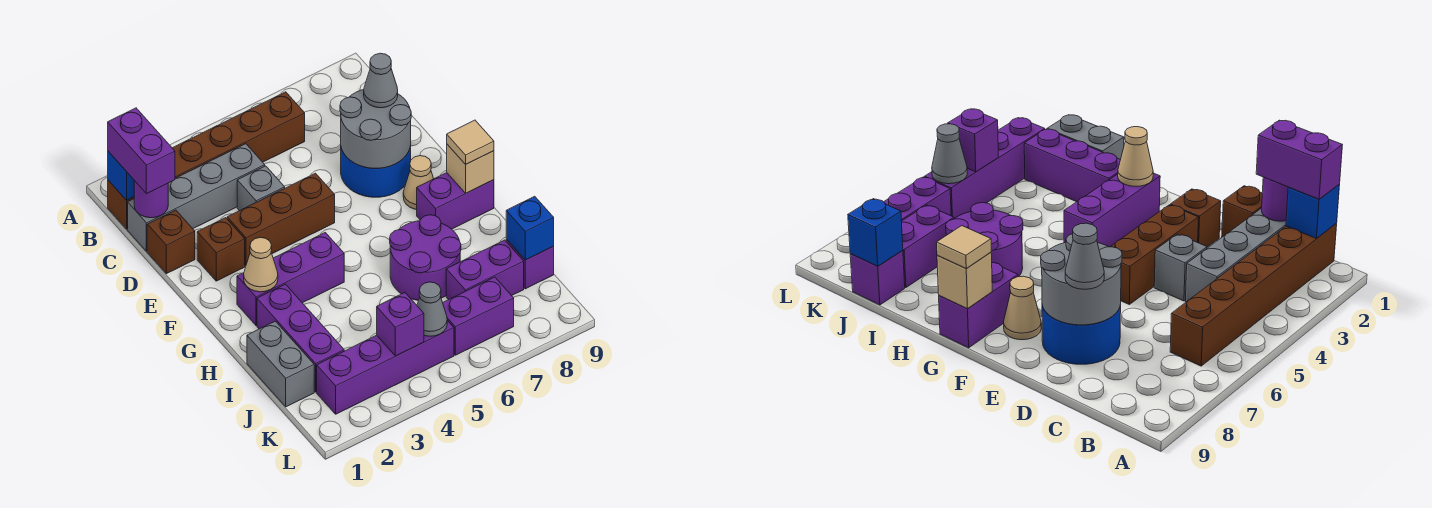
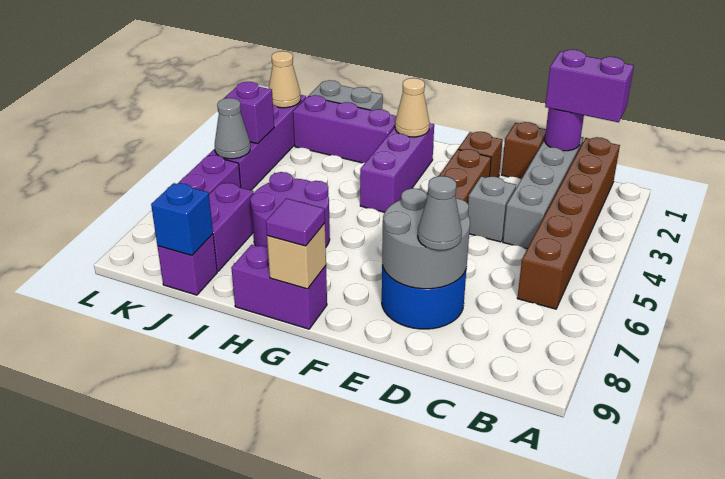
blue brick B1 level 2 -> none
tan cone F8 level 1 -> tan cone K2 level 2
purple brick G8:G9 level 1 -> purple brick G9:H9 level 1
tan tile G9 level 3 -> purple tile G9 level 3

